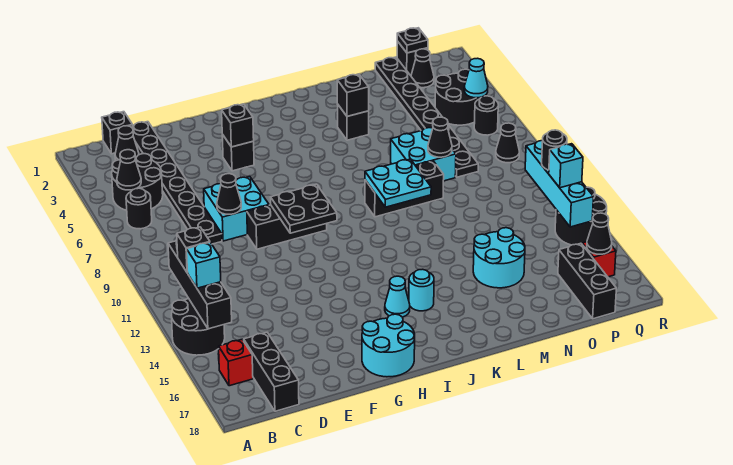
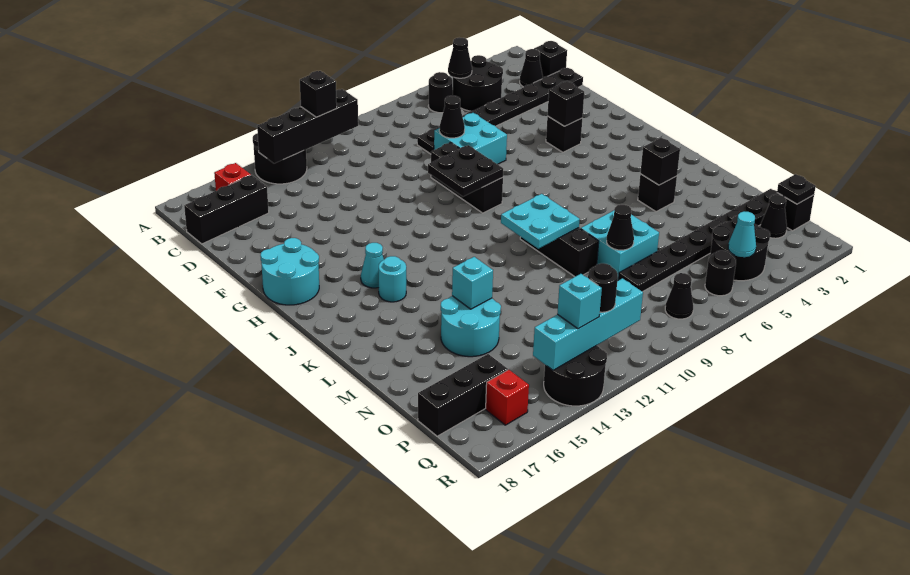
cyan brick B13 level 3 -> cyan brick M14 level 2
black cone Q16 level 2 -> none

